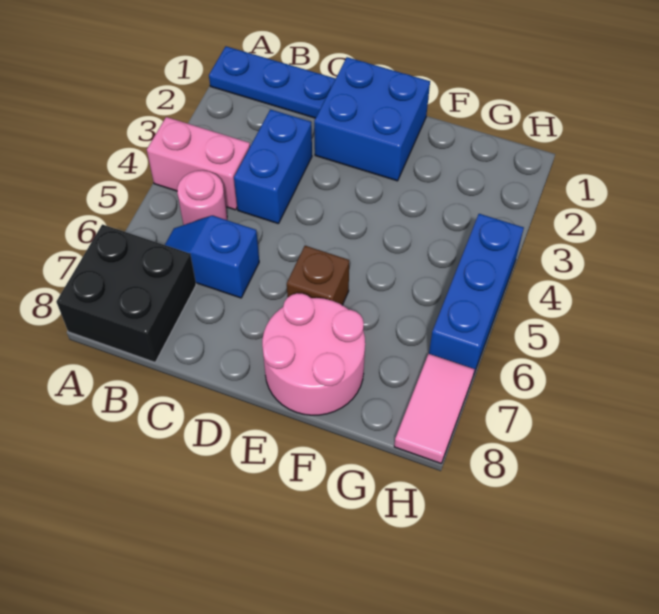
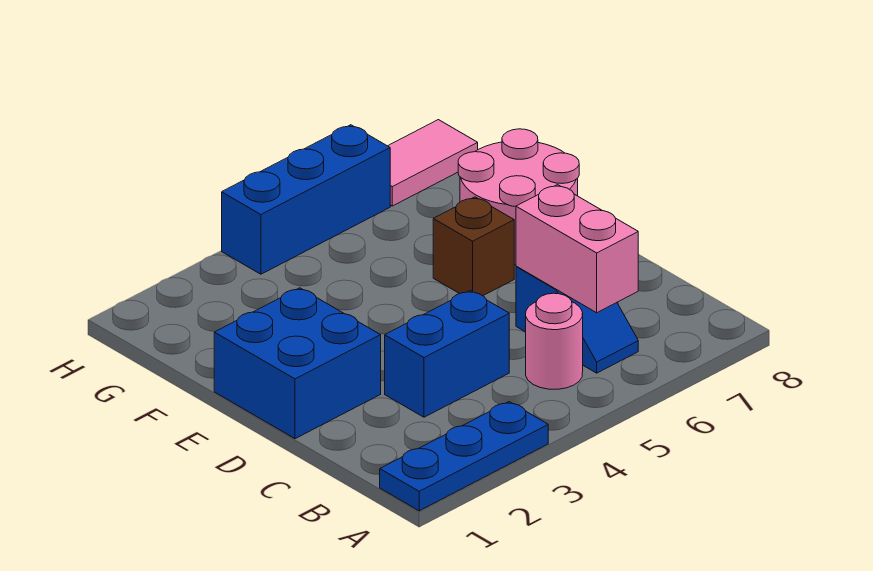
blue plate A1:C1 level 1 -> blue plate A1:A3 level 1
pink brick A4:B4 level 1 -> pink brick B6:C6 level 2
black brick A7:B8 level 1 -> none

